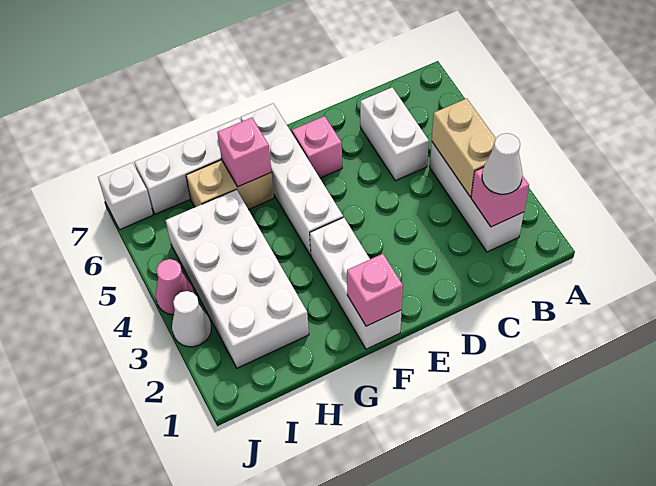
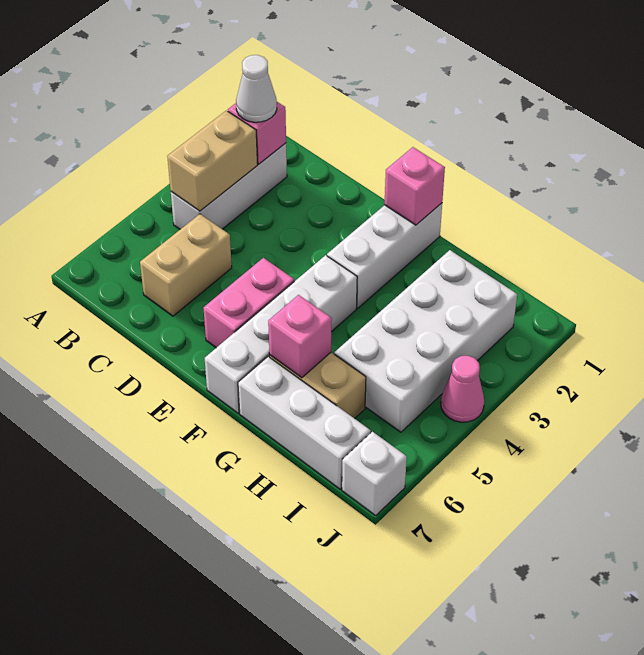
white brick C5:C6 level 1 -> tan brick C5:C6 level 1
pink brick E6 level 1 -> pink brick E5:E6 level 1
white cone J3 level 1 -> none

